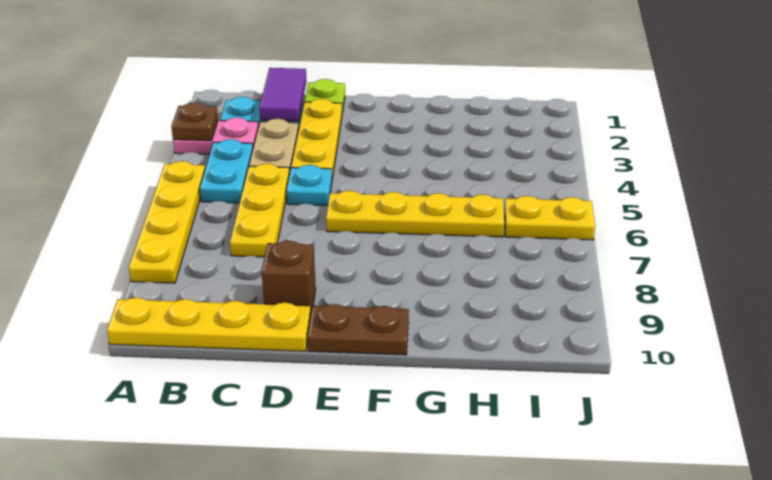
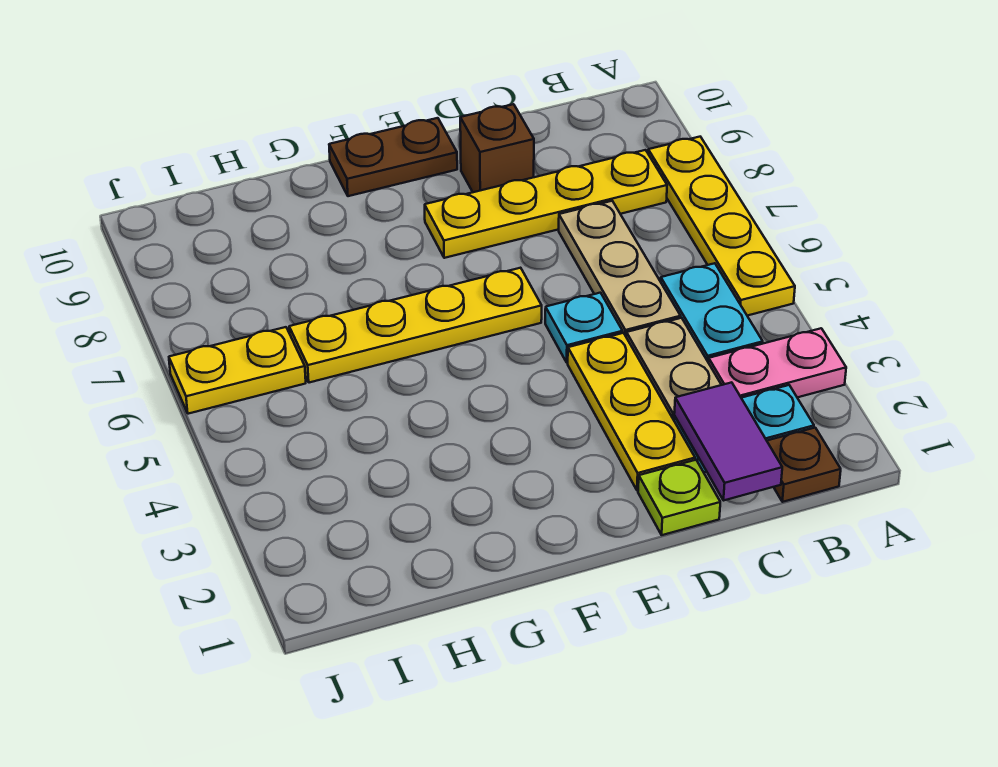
brown plate A3 level 2 -> brown plate B1 level 1
yellow plate A10:D10 level 1 -> yellow plate B8:E8 level 1
yellow plate C5:C7 level 1 -> tan plate C5:C7 level 1

